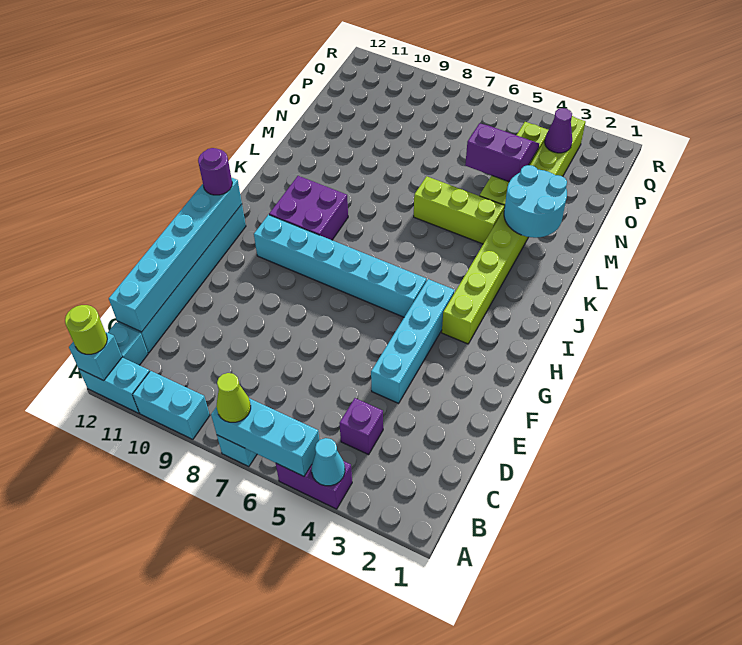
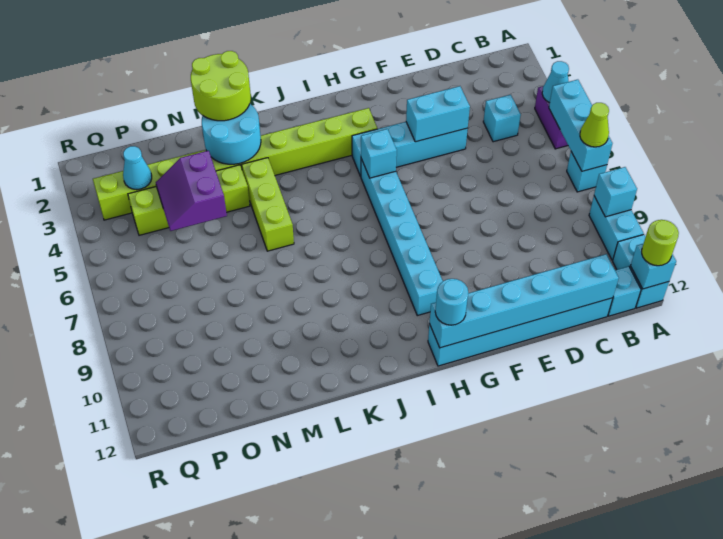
none -> cyan brick A9 level 2
purple brick C4 level 1 -> cyan brick C4 level 1
none -> cyan brick E4:F4 level 2
none -> cyan brick H5 level 2
purple round brick H12 level 3 -> cyan round brick H12 level 3
purple brick I9:J10 level 1 -> none
none -> lime round brick L1:M2 level 3
purple cone P3 level 2 -> cyan cone P3 level 2

